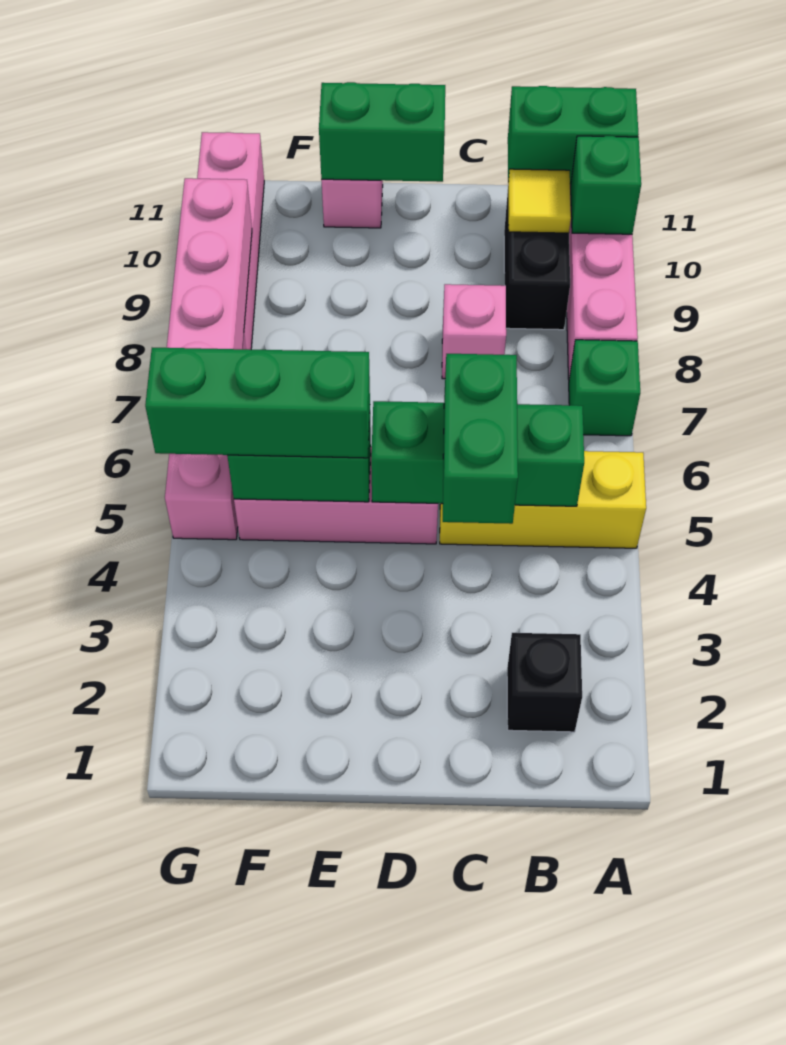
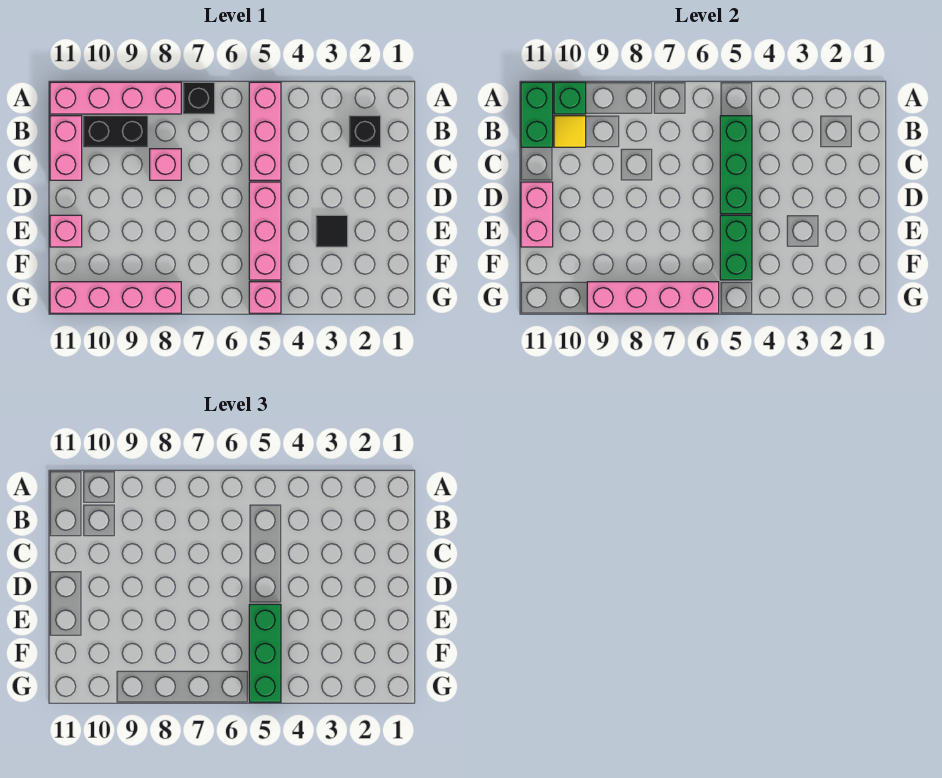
yellow brick A5:C5 level 1 -> pink brick A5:C5 level 1
green brick A7 level 1 -> black brick A7 level 1
none -> pink brick B11:C11 level 1
green brick C4:C5 level 3 -> none
green brick D11:E11 level 2 -> pink brick D11:E11 level 2
none -> black tile E3 level 1

